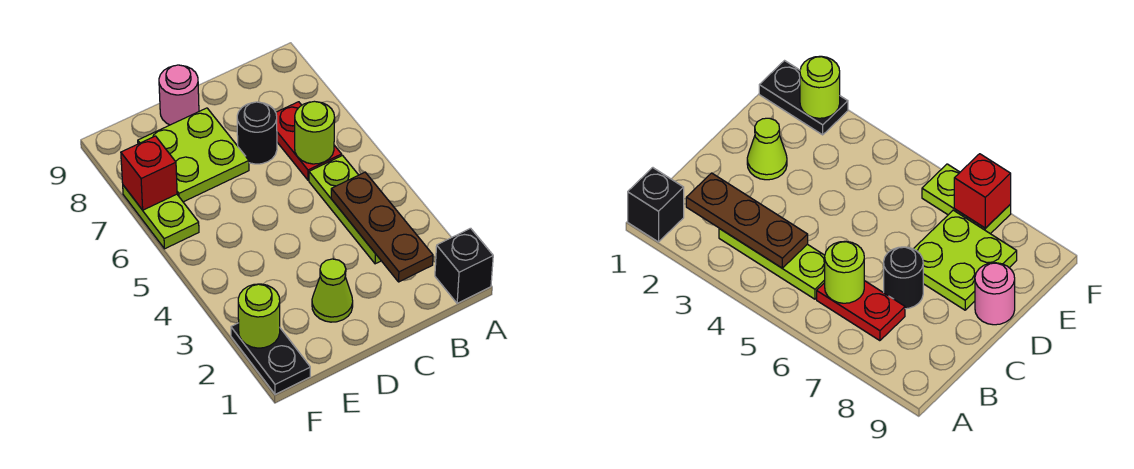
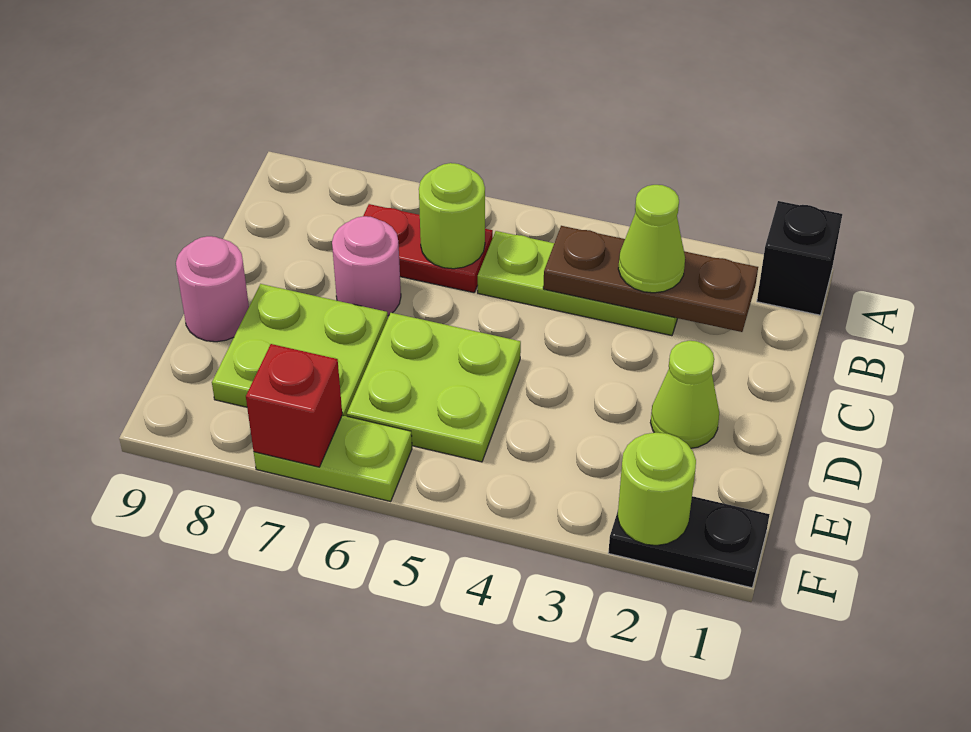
none -> lime cone B3 level 3
black round brick C7 level 1 -> pink round brick C7 level 1
none -> lime plate D5:E6 level 1

